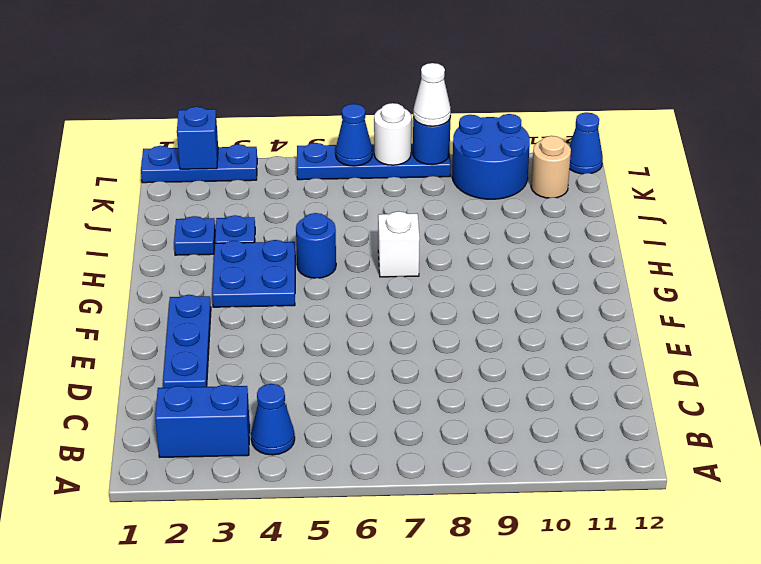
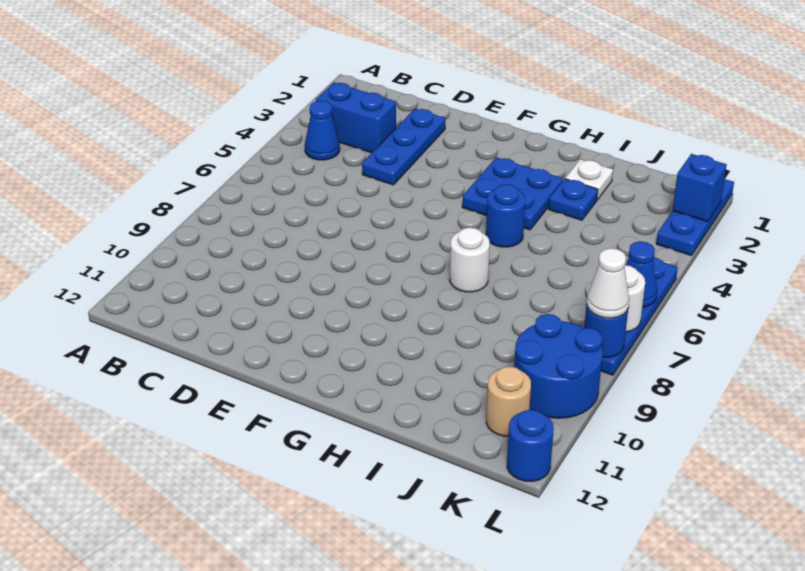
blue brick B2:B3 level 1 -> blue brick B3:C3 level 1
blue plate D2:F2 level 1 -> blue plate D2:D4 level 1
white brick H7 level 1 -> white round brick H7 level 1
blue plate I2 level 1 -> white plate I2 level 1
blue cone L12 level 1 -> blue round brick L12 level 1

